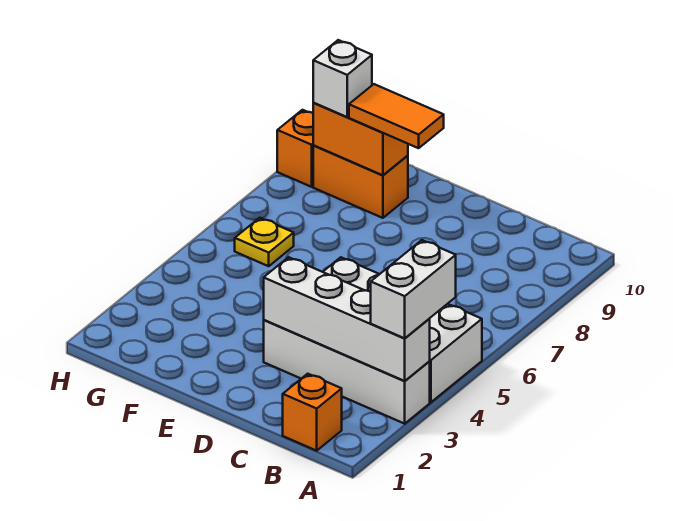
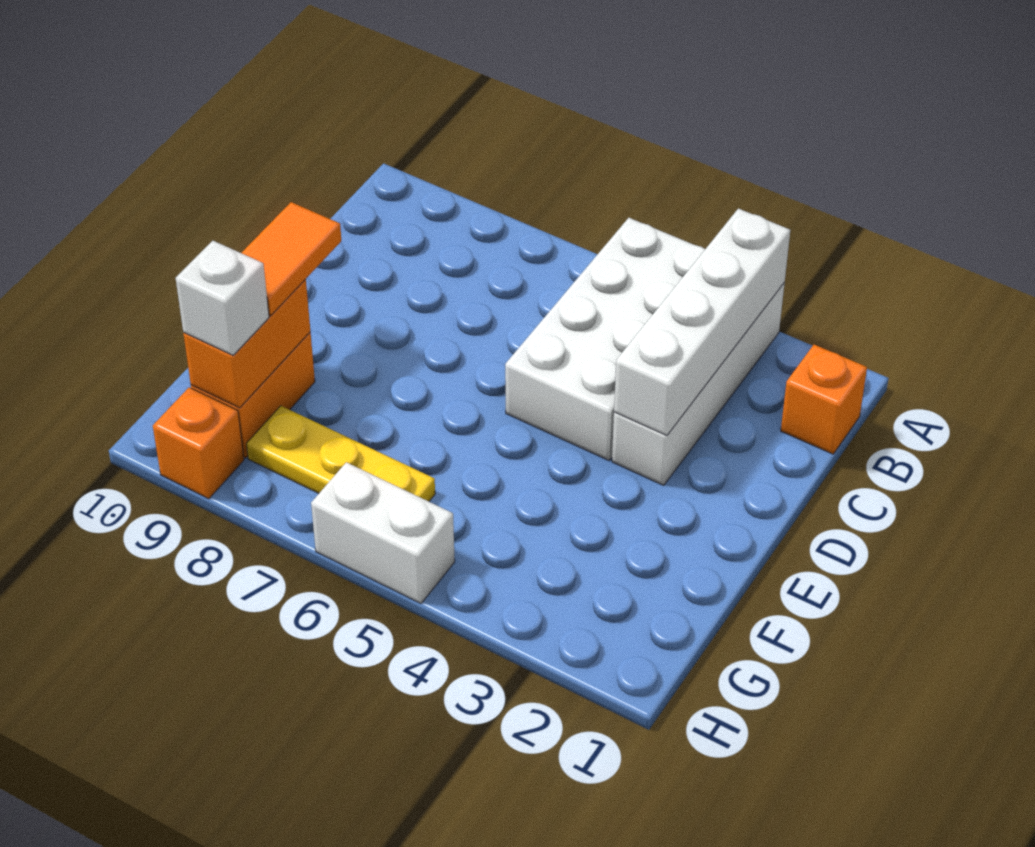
white brick A3:A4 level 3 -> white brick H5:H6 level 1
yellow plate G6 level 1 -> yellow plate G6:G8 level 1

